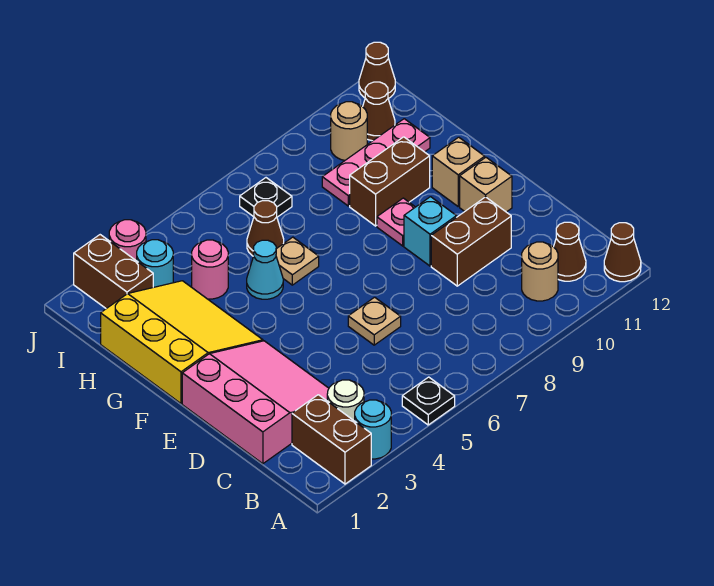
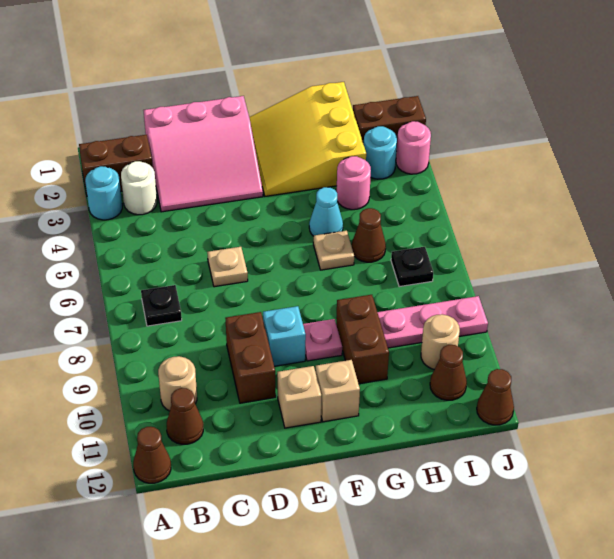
black plate A5 level 1 -> black plate B7 level 1
yellow slope F1:H3 level 1 top 1 -> yellow slope F1:H3 level 1 top H
pink plate H9:H11 level 1 -> pink plate H9:J9 level 1

